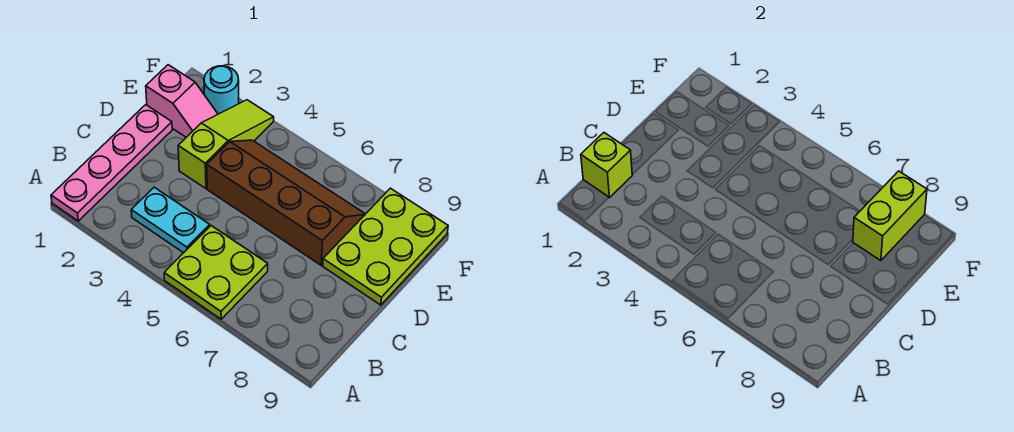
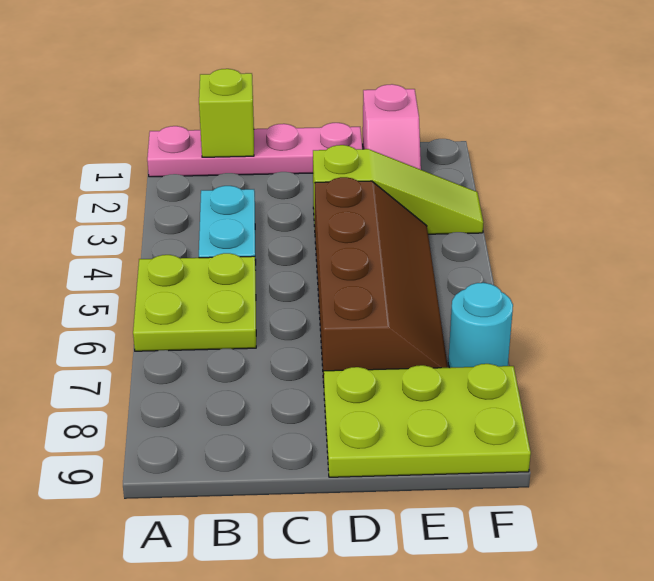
lime brick E8:F8 level 2 -> none
cyan round brick F2 level 1 -> cyan round brick F7 level 1

